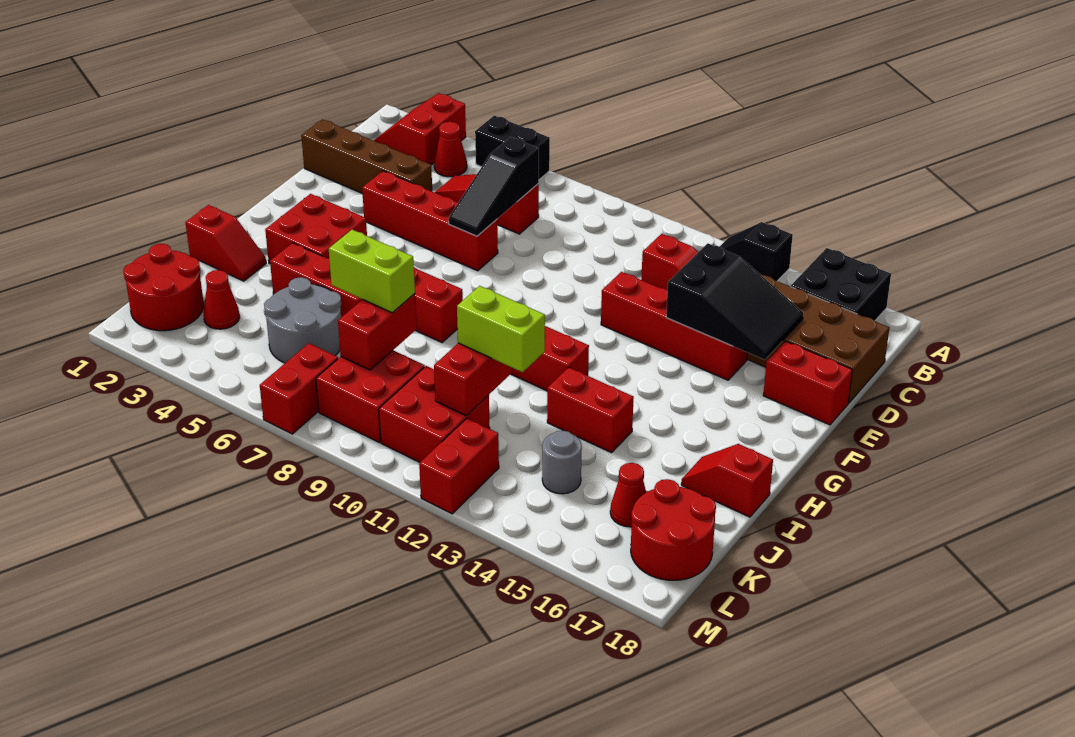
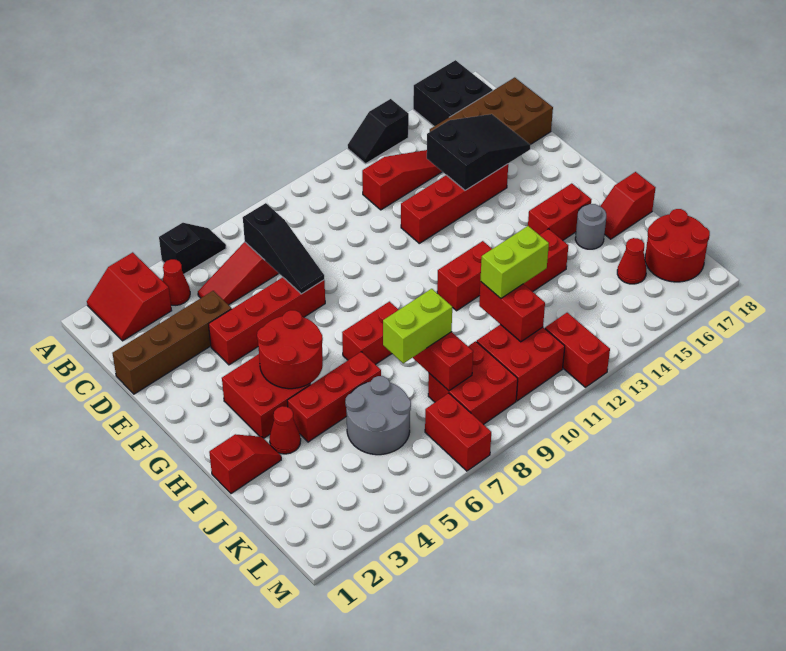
black brick A5:A6 level 1 -> black slope A5:A6 level 1 top 5
red brick E17:E18 level 1 -> red brick H15:H16 level 1
red round brick K1:L2 level 1 -> red round brick G4:H5 level 2
red cone K3 level 1 -> red cone I3 level 1
grey round brick K14 level 1 -> grey round brick I16 level 1

